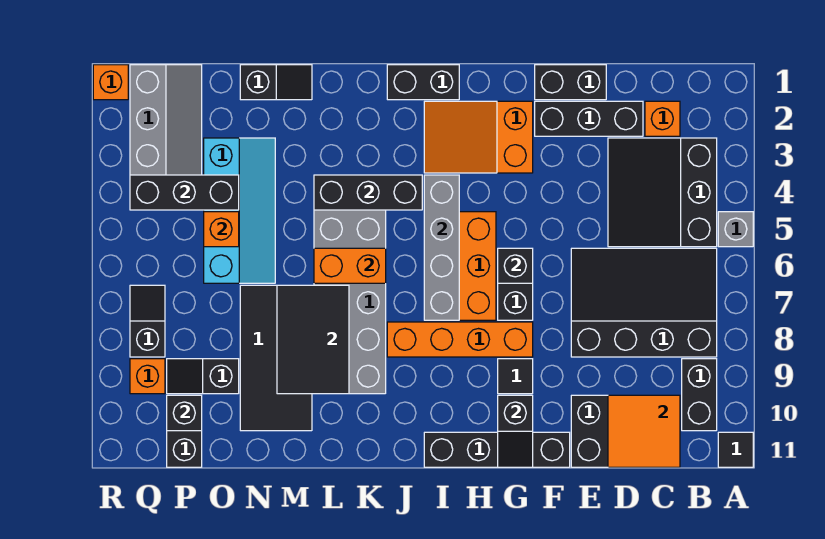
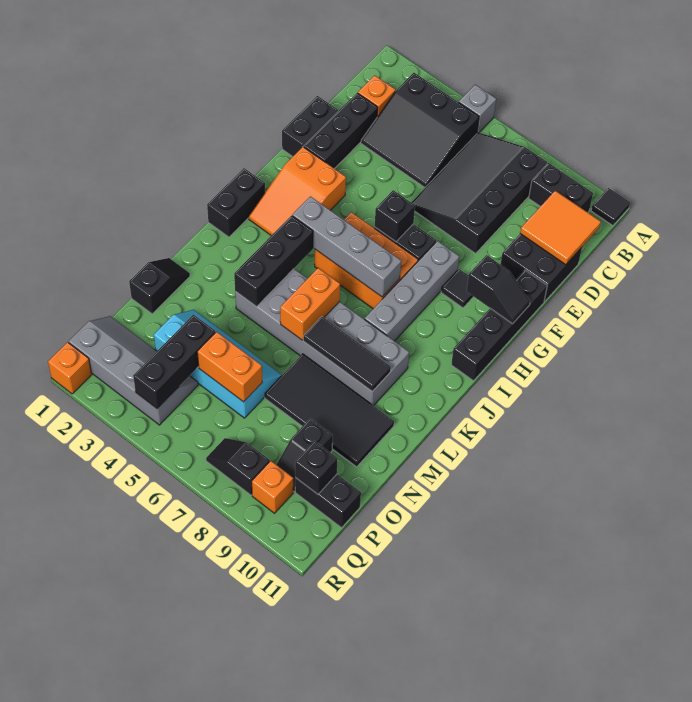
orange brick G8:J8 level 1 -> grey brick G8:J8 level 1
black tile L7:M9 level 2 -> black tile L7:L9 level 2
orange brick O5 level 2 -> orange brick O5:O6 level 2

